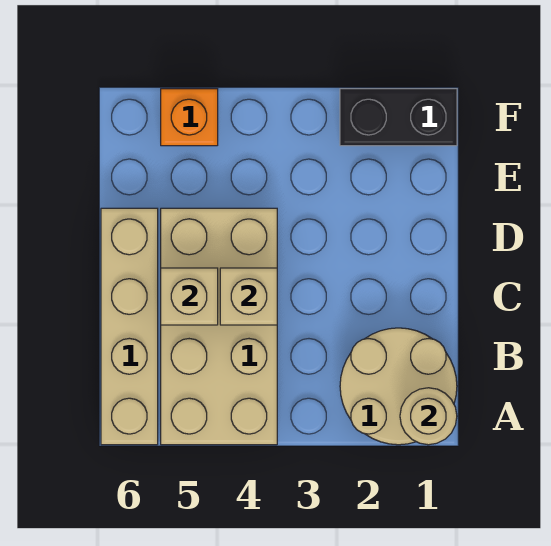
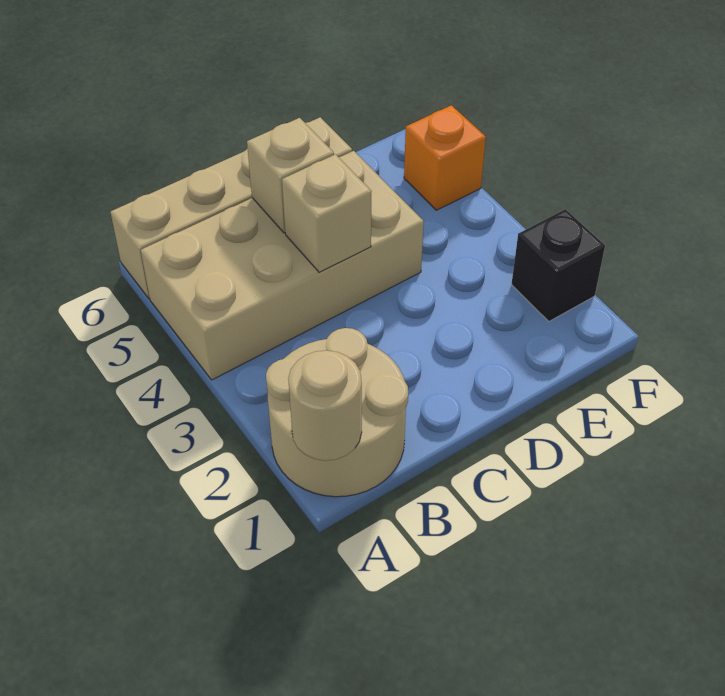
black brick F1:F2 level 1 -> black brick F2 level 1

